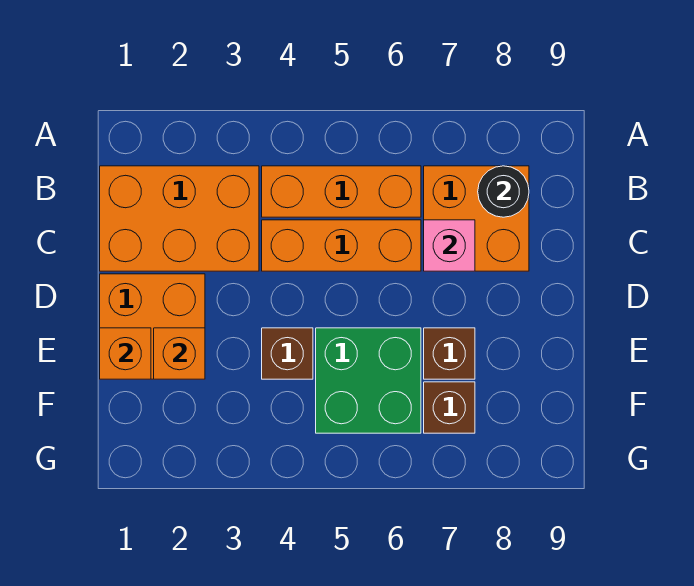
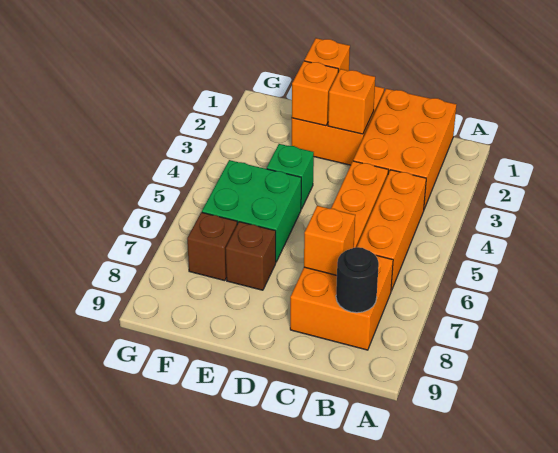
pink brick C7 level 2 -> orange brick C7 level 2
none -> orange brick D2 level 2
brown brick E4 level 1 -> green brick E4 level 1

